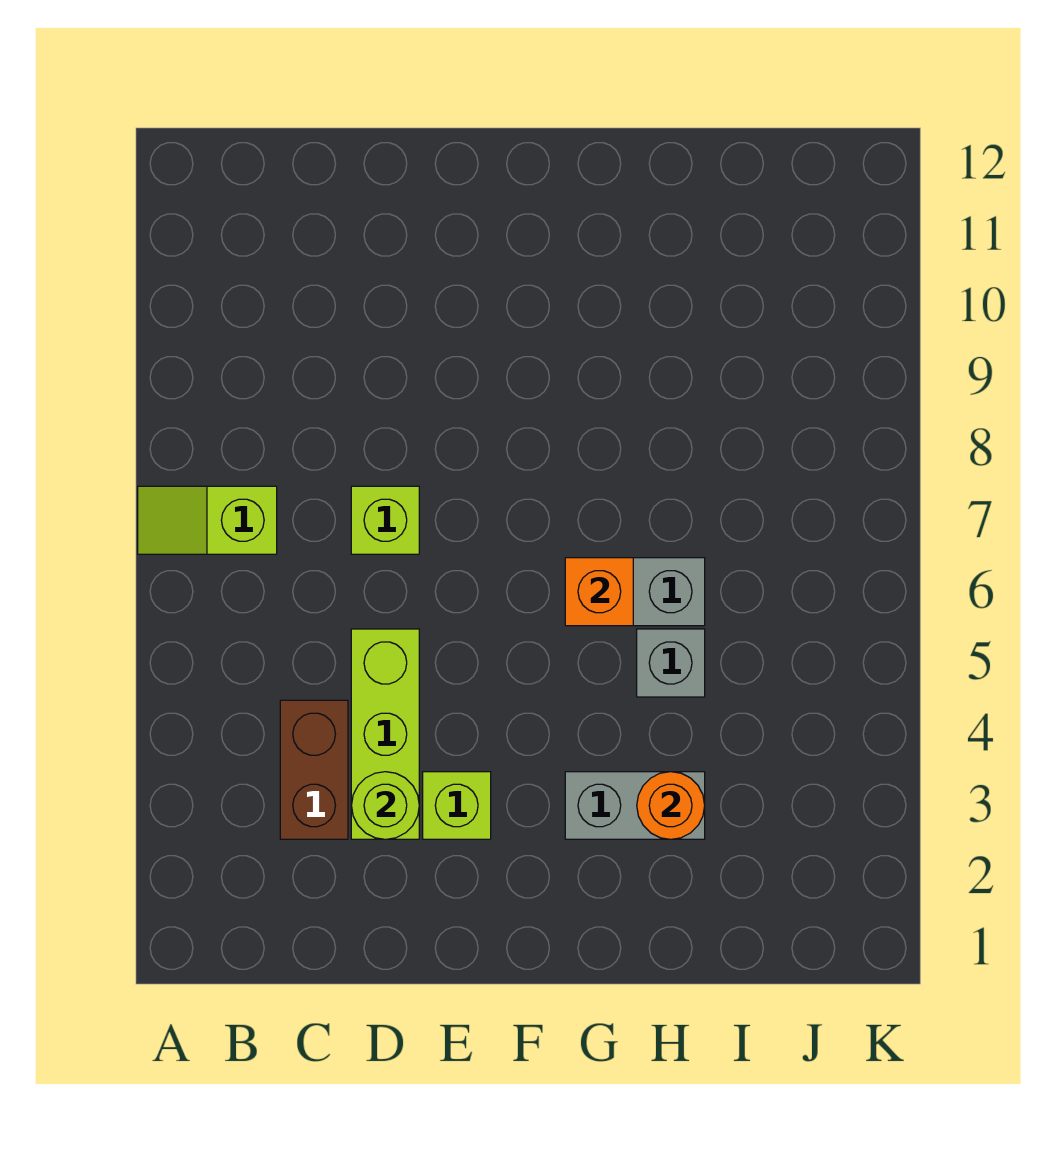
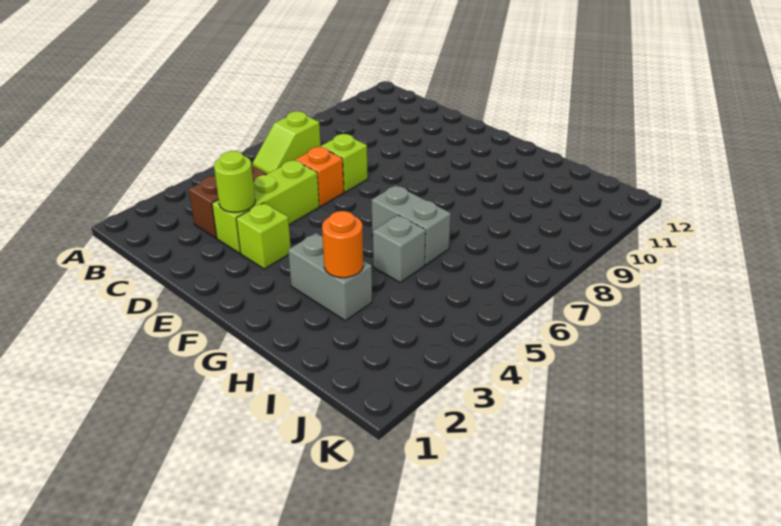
lime slope A7:B7 level 1 top B -> lime slope B6:B7 level 1 top 7
orange brick G6 level 2 -> orange brick D6 level 1

